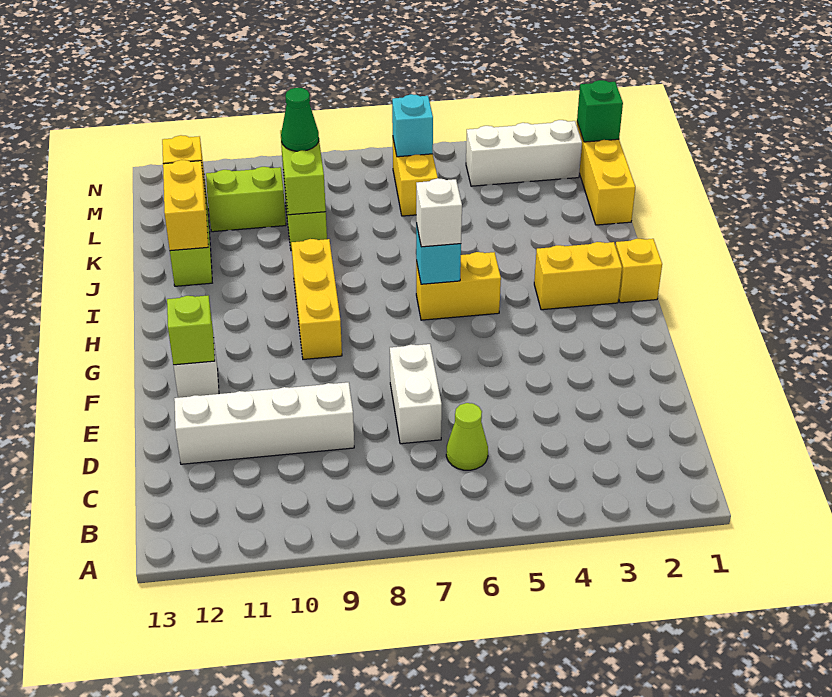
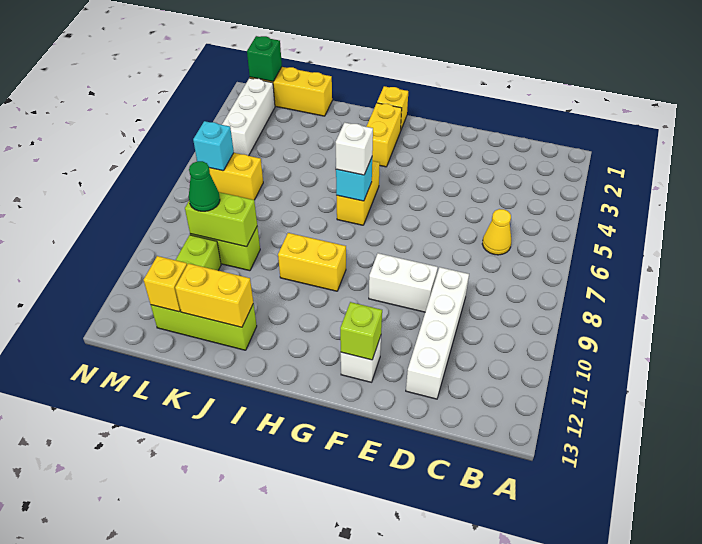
lime cone C6 level 1 -> yellow cone C6 level 1
white brick D7:E7 level 1 -> white brick E9:F9 level 1
yellow brick G9:I9 level 1 -> yellow brick H9:I9 level 1

